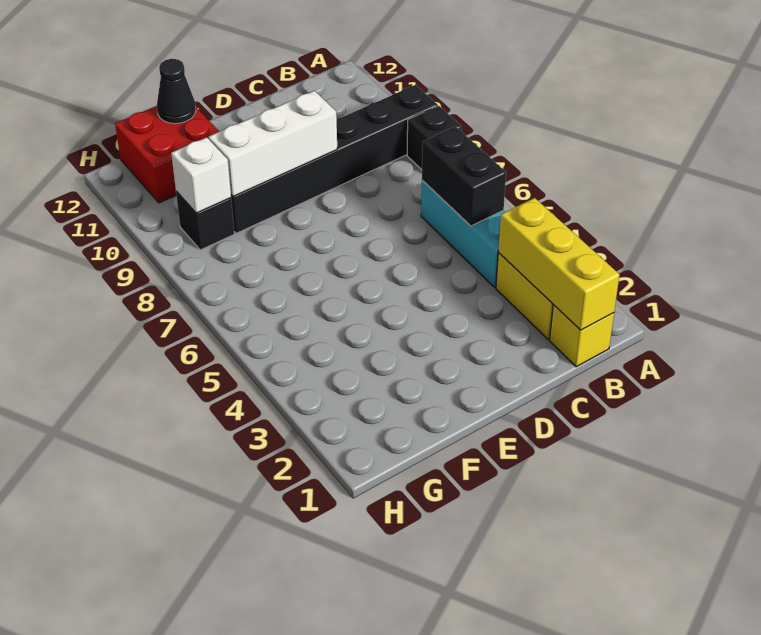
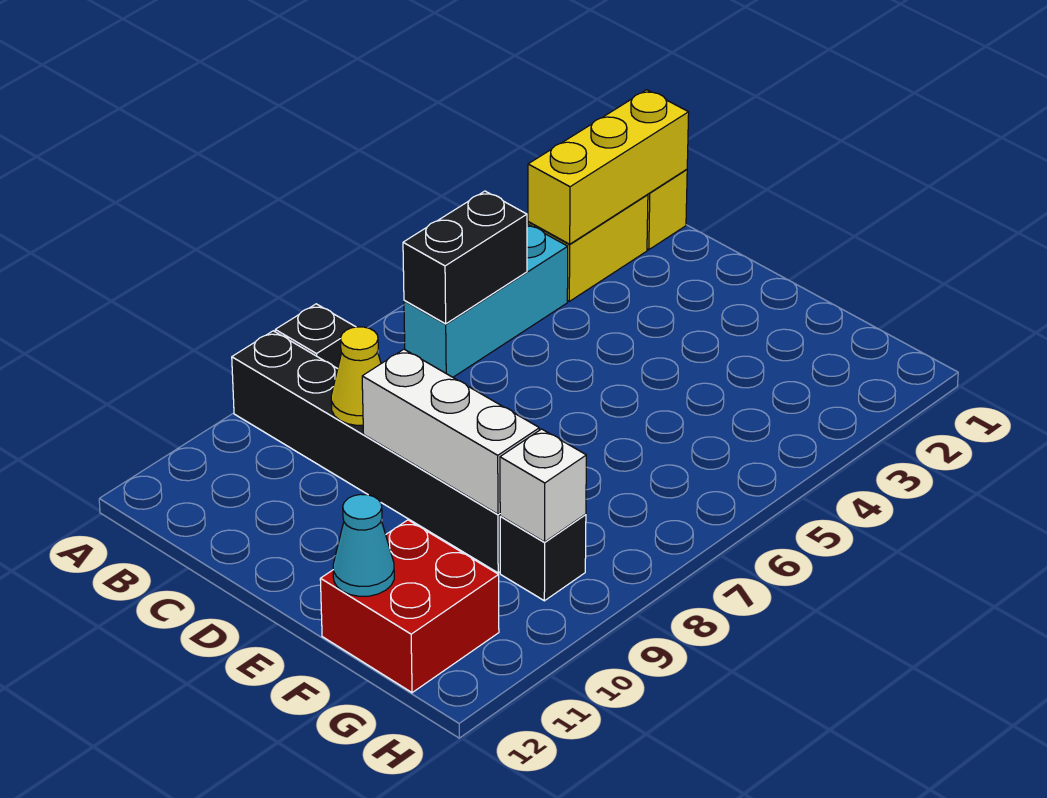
none -> yellow cone C9 level 2
black cone F12 level 2 -> cyan cone F12 level 2

